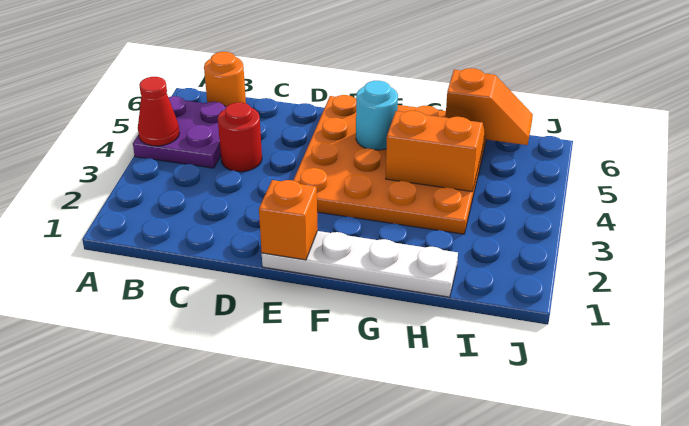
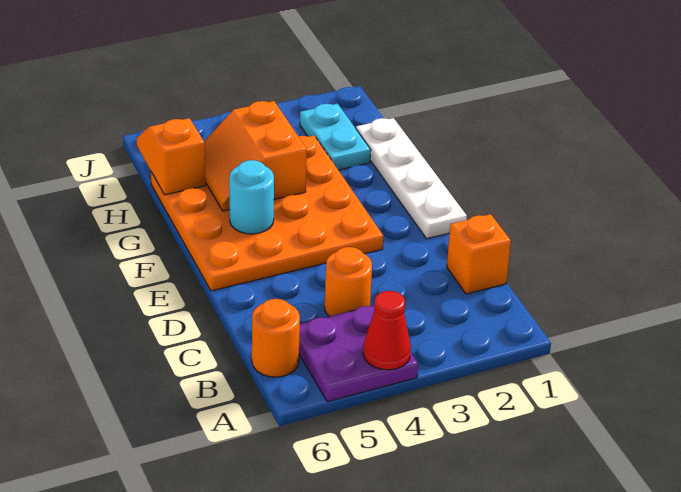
red round brick C4 level 1 -> orange round brick C4 level 1
orange brick E1 level 2 -> orange brick C1 level 1
none -> cyan plate H2:I2 level 1

